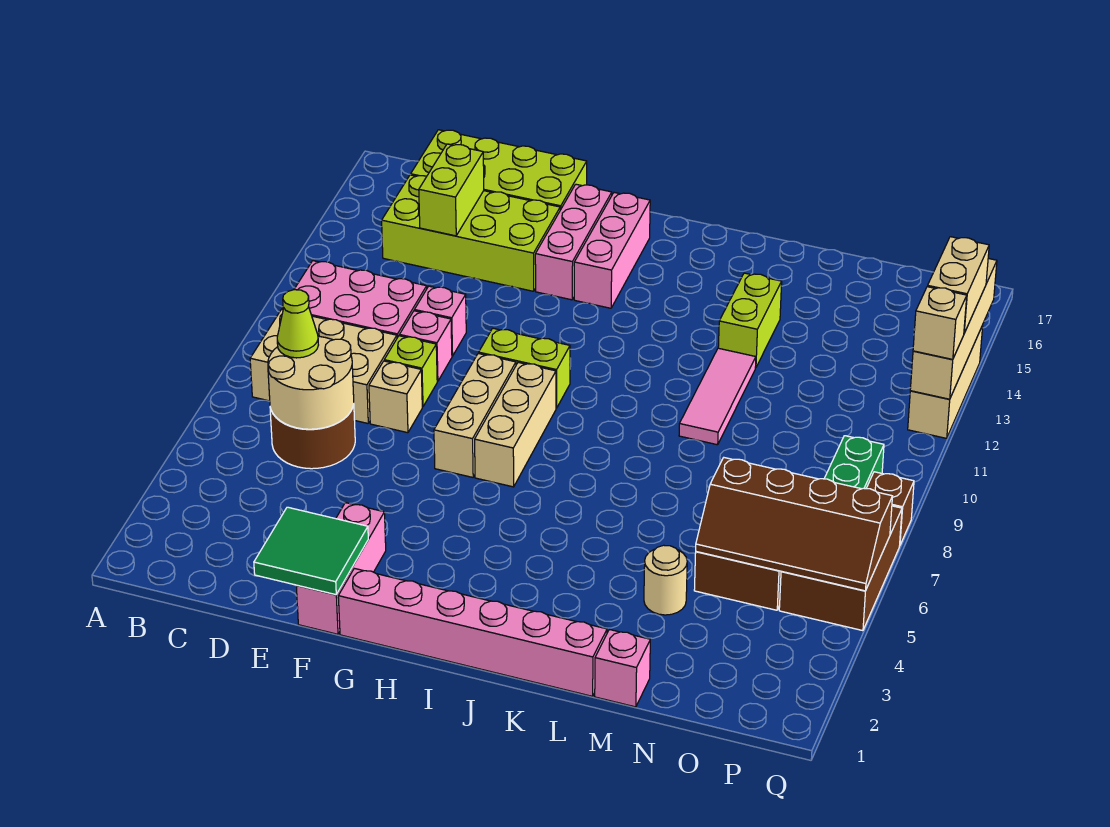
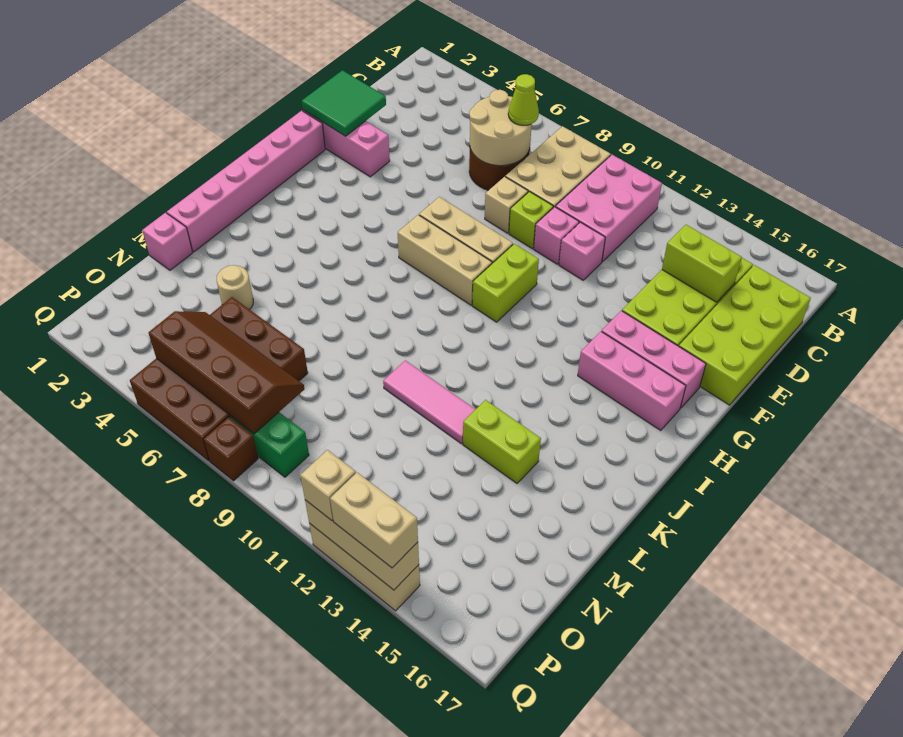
brown slope N5:Q6 level 2 top 6 -> brown slope O5:P8 level 2 top P
tan brick Q12:Q15 level 2 -> tan brick Q12:Q14 level 2

